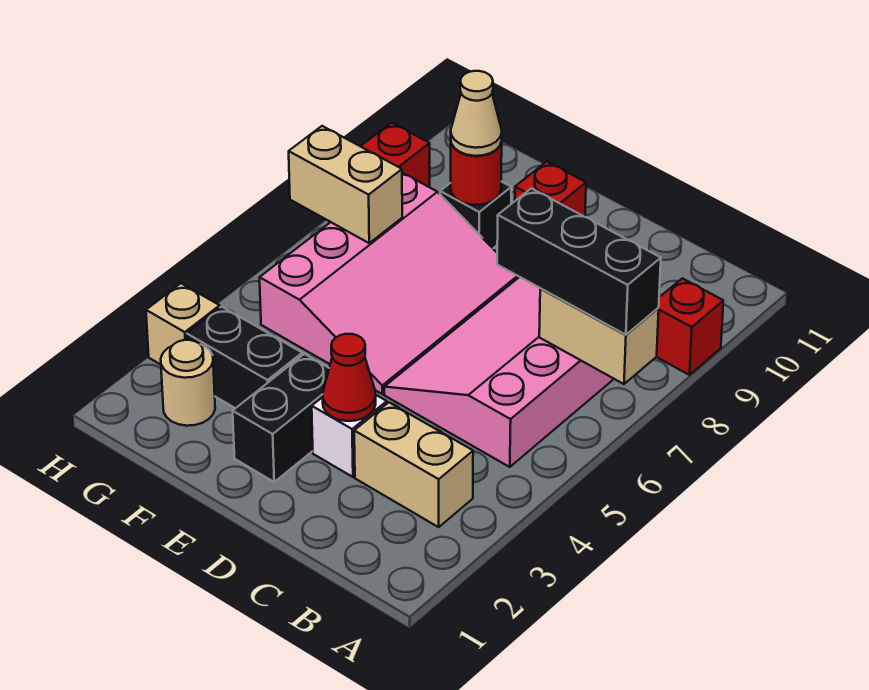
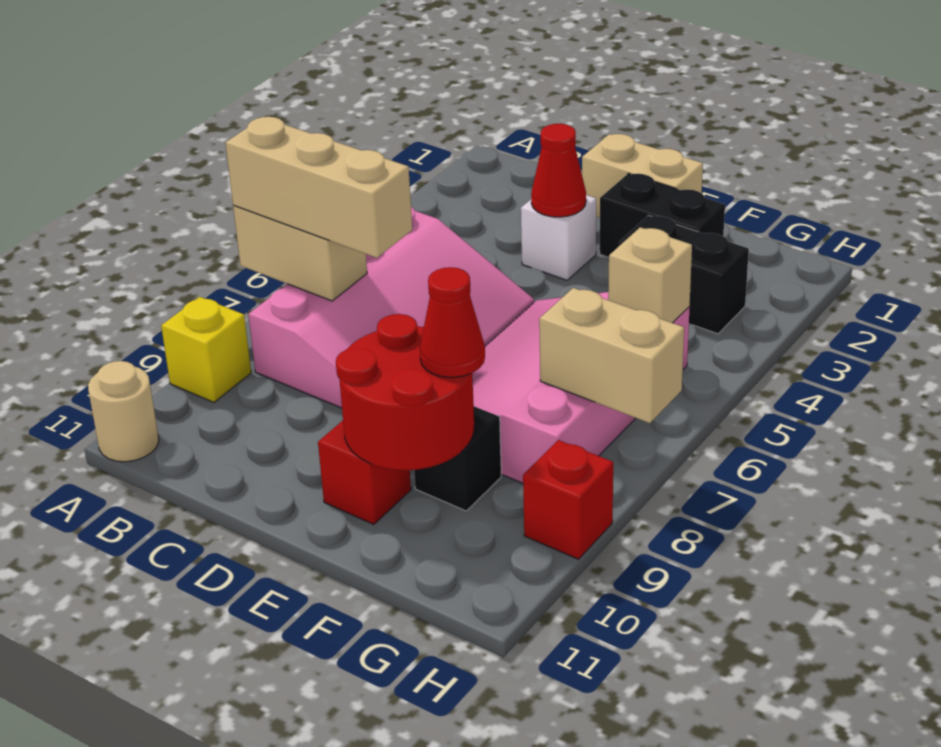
black brick A7:C7 level 3 -> tan brick A7:C7 level 3
red brick A9 level 1 -> yellow brick A9 level 1
tan brick B3:C3 level 1 -> tan brick D1:E1 level 1
black brick E2:E3 level 1 -> black brick E2:F2 level 1
red round brick F9 level 2 -> red round brick E9:F10 level 2
tan cone F9 level 3 -> red cone F9 level 3
tan round brick G2 level 1 -> tan round brick A11 level 1
tan brick H3 level 1 -> tan brick G5 level 2

